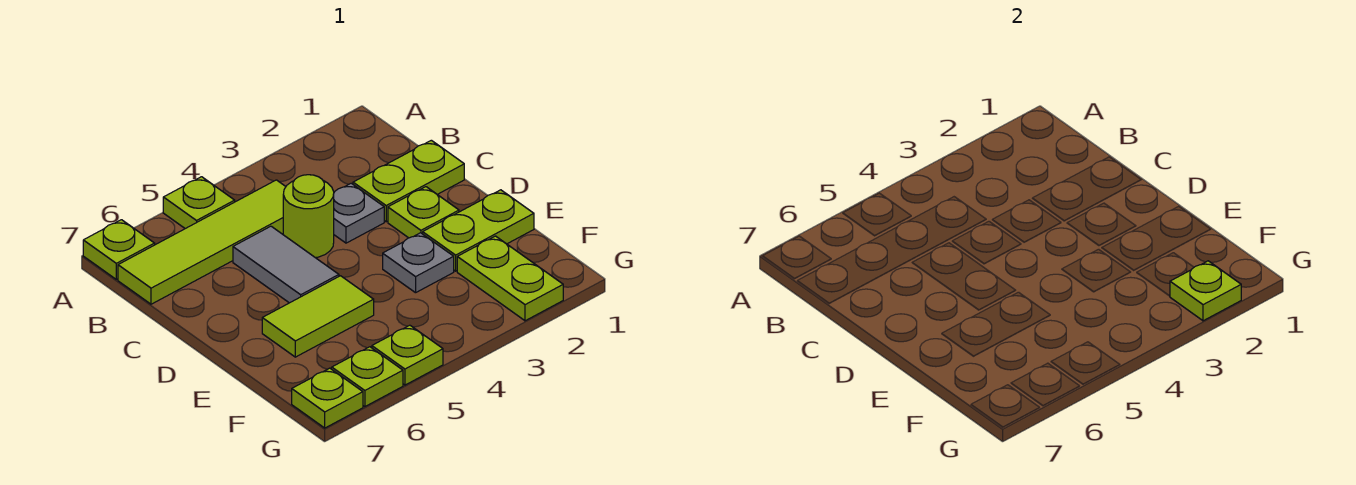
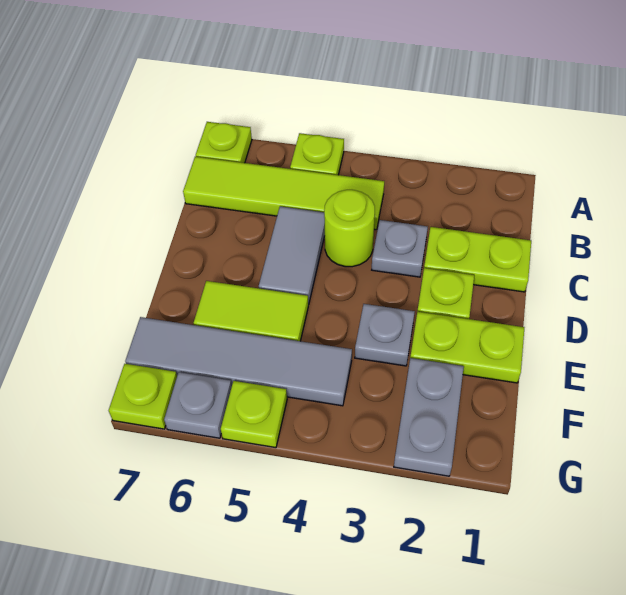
lime plate F2:G2 level 1 -> grey plate F2:G2 level 1
none -> grey tile F4:F7 level 1
lime plate G2 level 2 -> none
lime plate G6 level 1 -> grey plate G6 level 1

